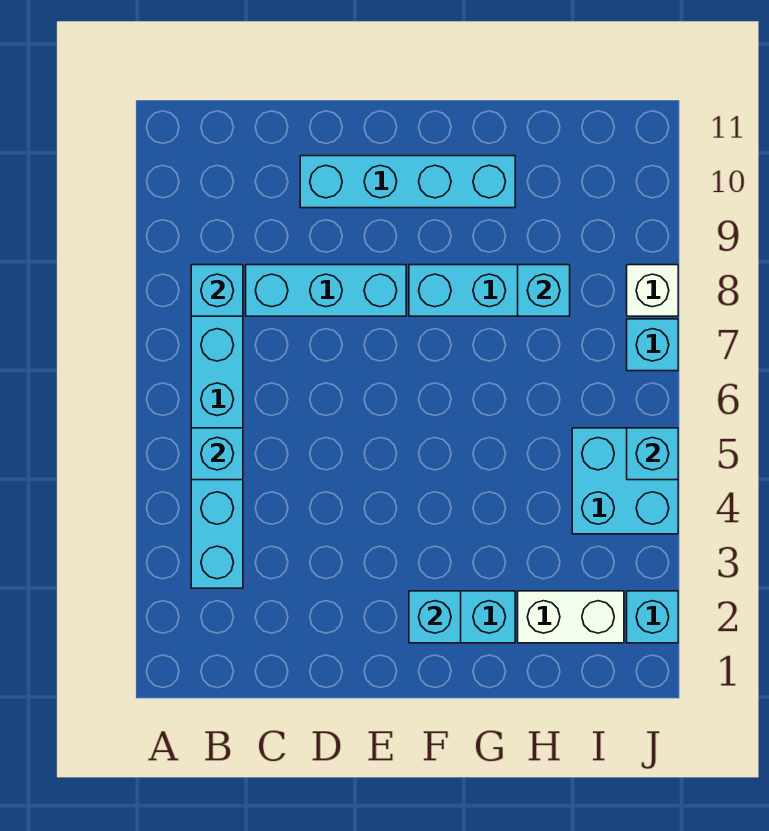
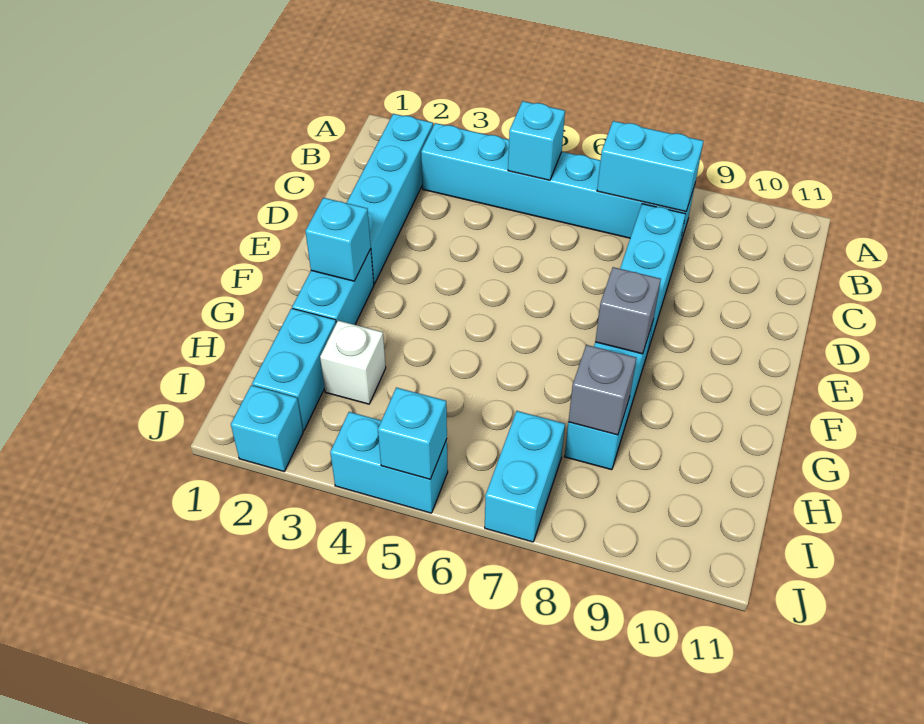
cyan brick B8 level 2 -> cyan brick B7:B8 level 2
cyan brick D10:G10 level 1 -> cyan brick B2:E2 level 1
none -> grey brick F8 level 2
white brick H2:I2 level 1 -> cyan brick H2:I2 level 1
cyan brick H8 level 2 -> grey brick H8 level 2
cyan brick I4:J5 level 1 -> cyan brick J4:J5 level 1
cyan brick J7 level 1 -> cyan brick I7:J7 level 1
white brick J8 level 1 -> white brick H3 level 1

